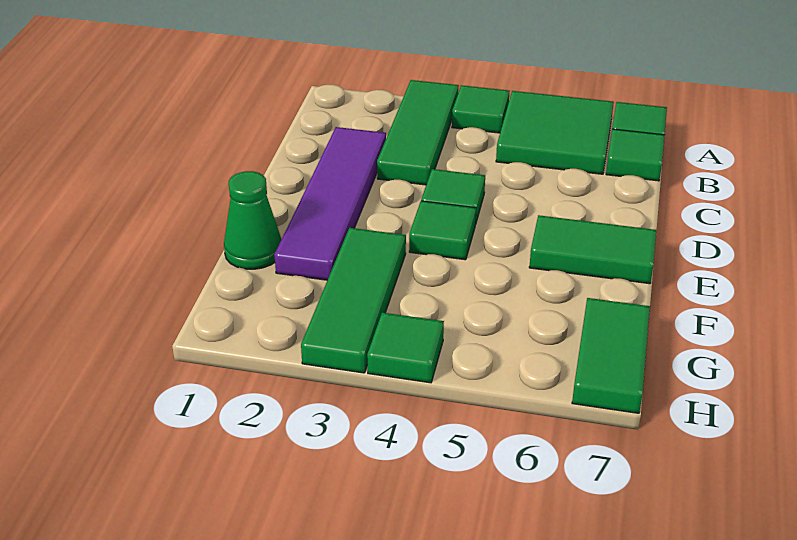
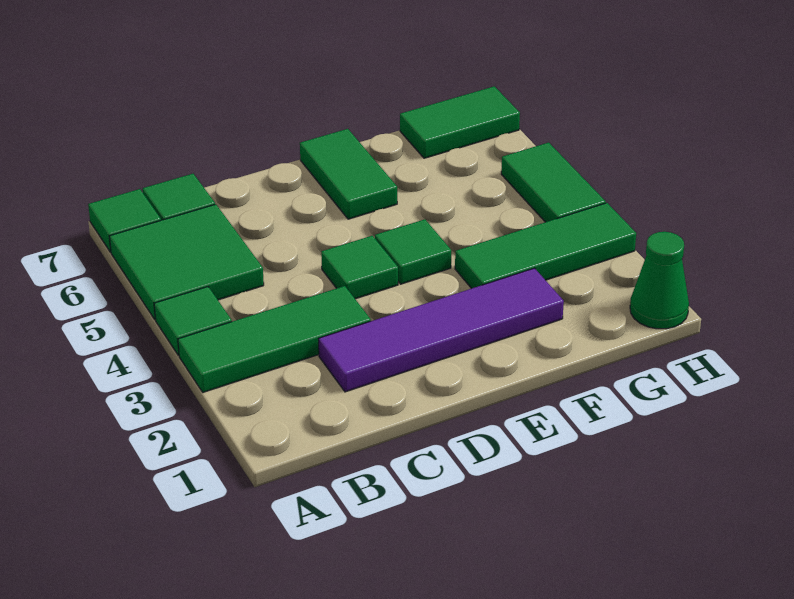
green cone F1 level 1 -> green cone H1 level 1
green tile H4 level 1 -> green tile H4:H5 level 1

